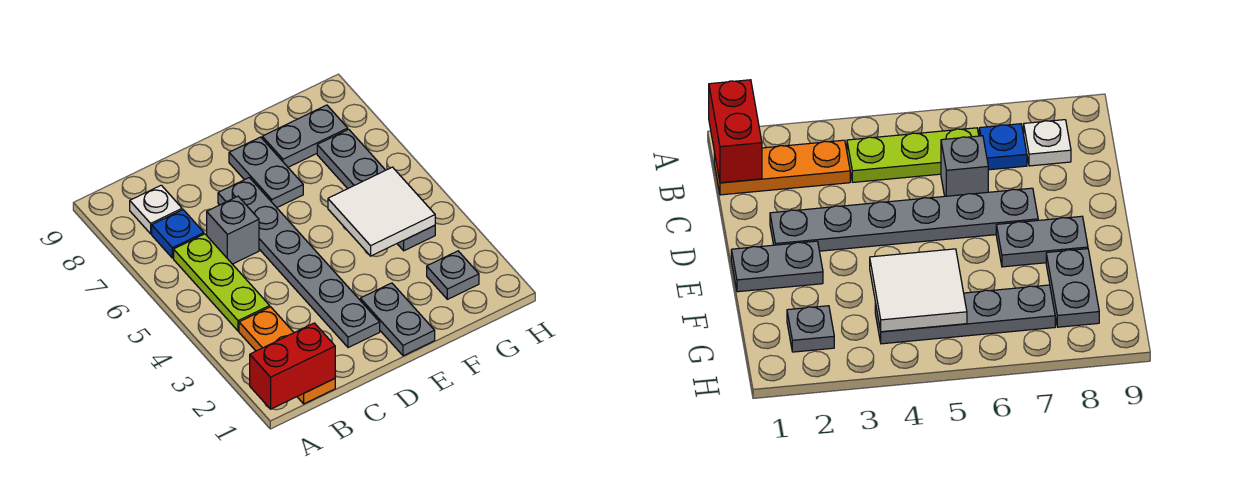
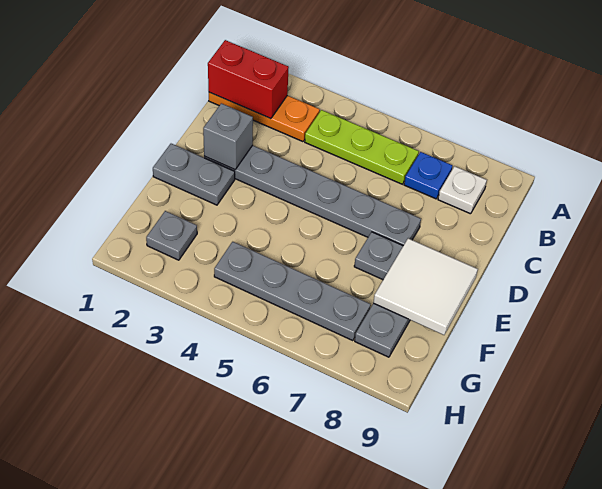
red brick A1:B1 level 2 -> red brick B1:B2 level 2
grey brick C6 level 1 -> grey brick D2 level 2
white tile F4:G5 level 2 -> white tile E8:F9 level 2

